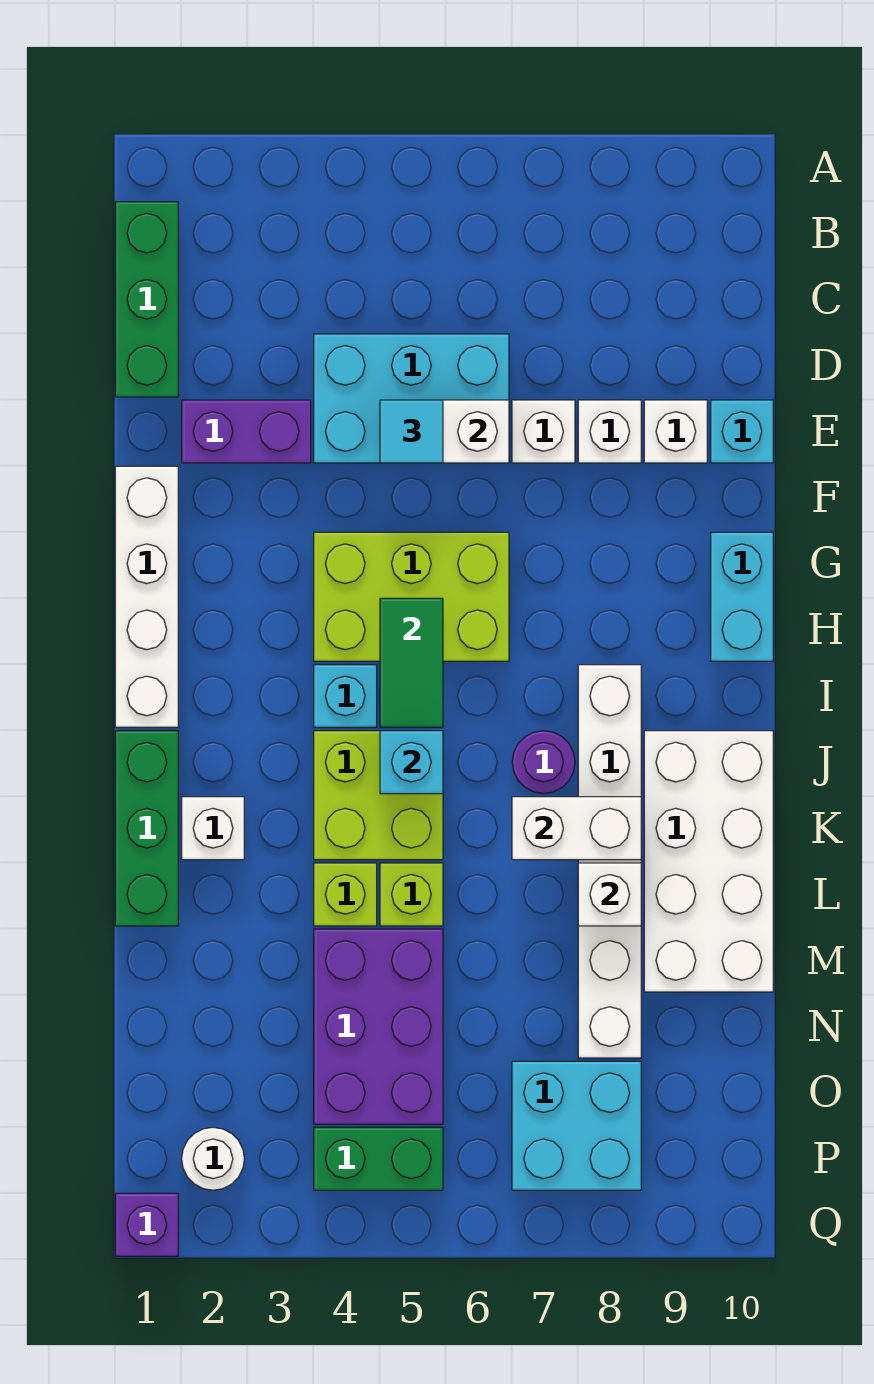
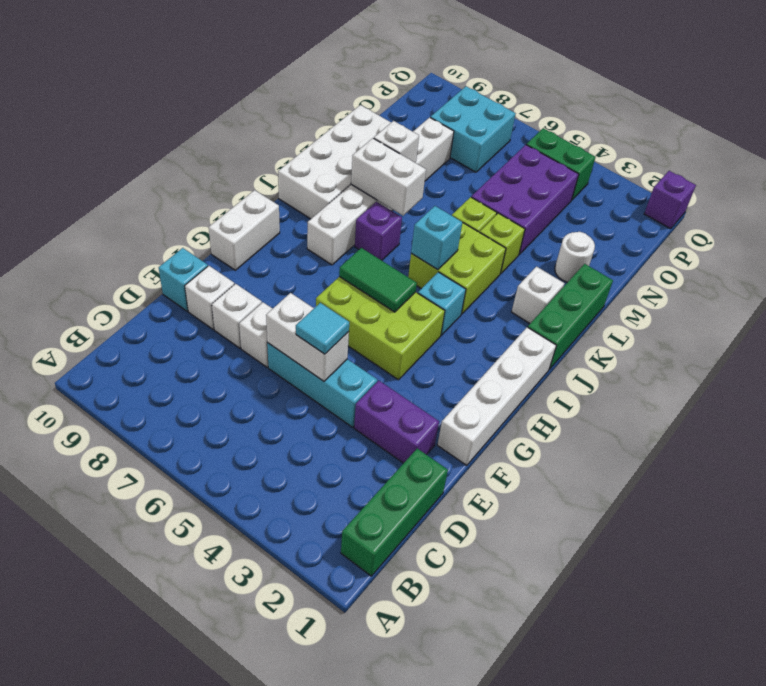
cyan brick D4:E6 level 1 -> cyan brick E4:E6 level 1
cyan brick G10:H10 level 1 -> white brick G10:H10 level 1
green tile H5:I5 level 2 -> green tile H5:H6 level 2
purple round brick J7 level 1 -> purple brick J7 level 1
white round brick P2 level 1 -> white round brick M2 level 1

